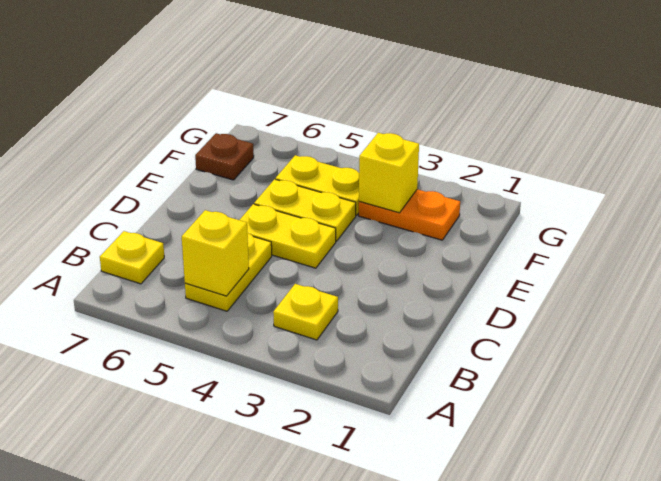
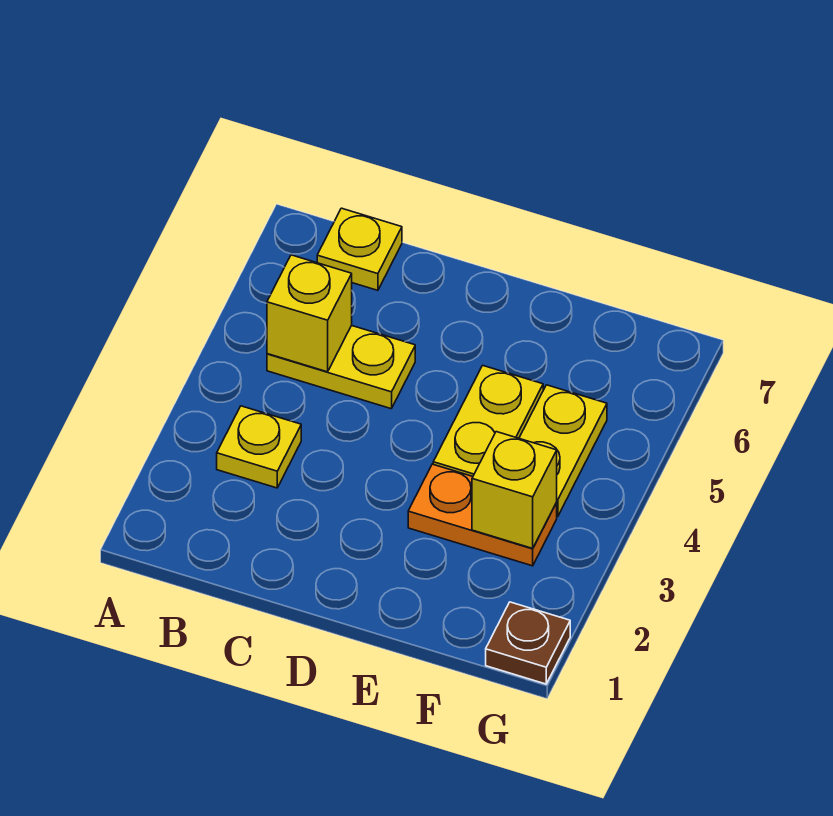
yellow plate D4:D5 level 1 -> none
orange plate F2:F3 level 1 -> orange plate E3:F3 level 1
brown plate F7 level 1 -> brown plate G1 level 1

